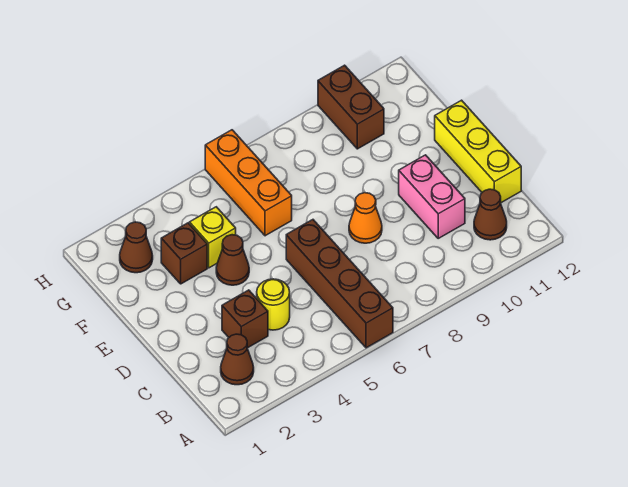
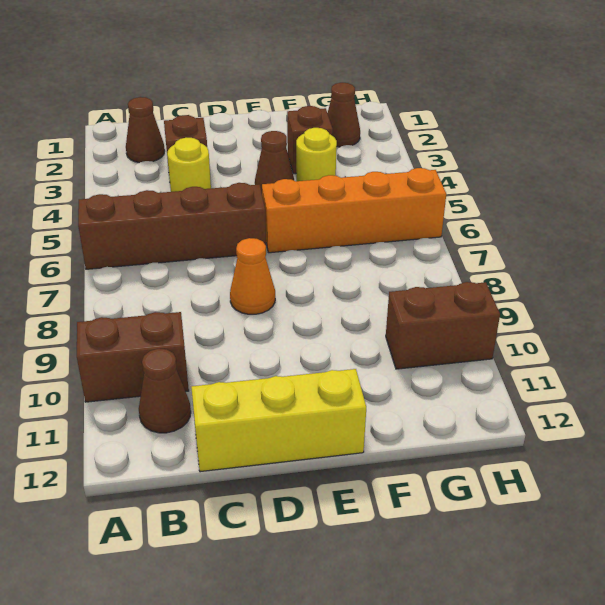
none -> brown brick A10:B10 level 1
pink brick C10:D10 level 1 -> none
yellow brick F4 level 1 -> yellow round brick F4 level 1
orange brick F6:H6 level 1 -> orange brick E6:H6 level 1

